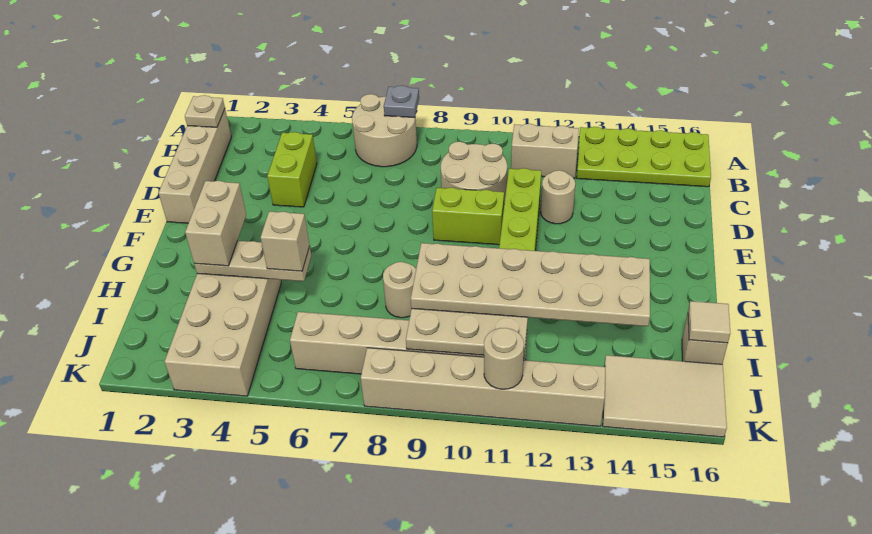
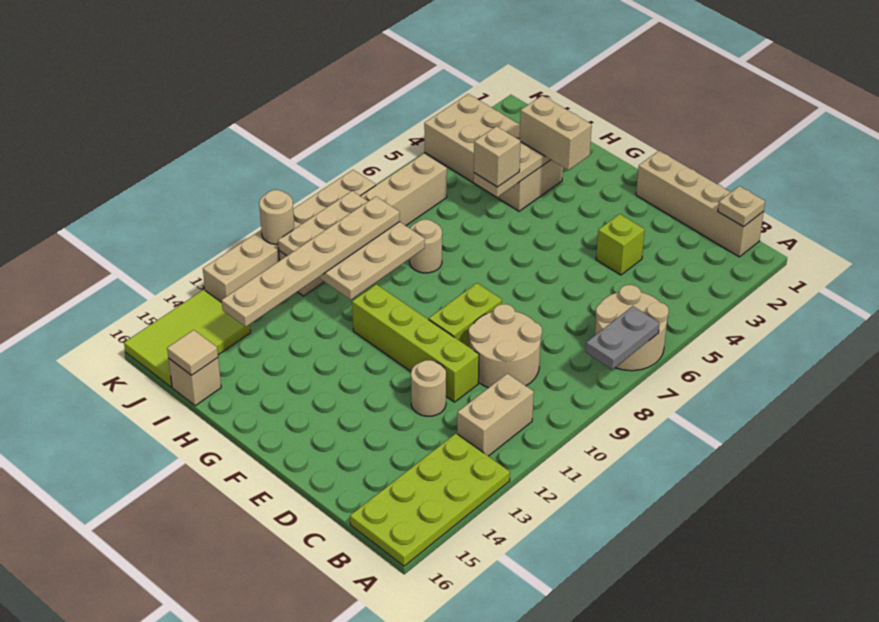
grey plate A7 level 2 -> grey plate A7:A8 level 2
lime brick C4:D4 level 1 -> lime brick D4 level 1
tan plate H9:I14 level 3 -> tan plate I9:I14 level 3
tan tile J14:K16 level 1 -> lime tile J14:K16 level 1

